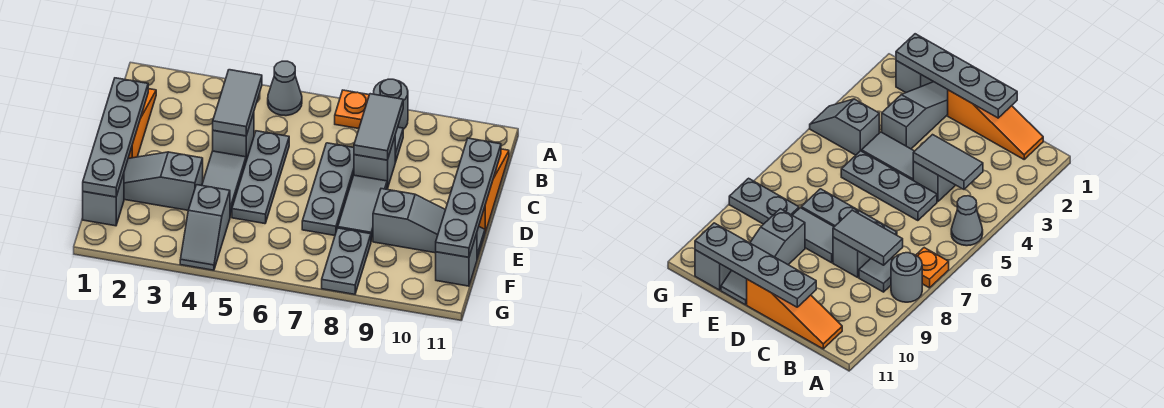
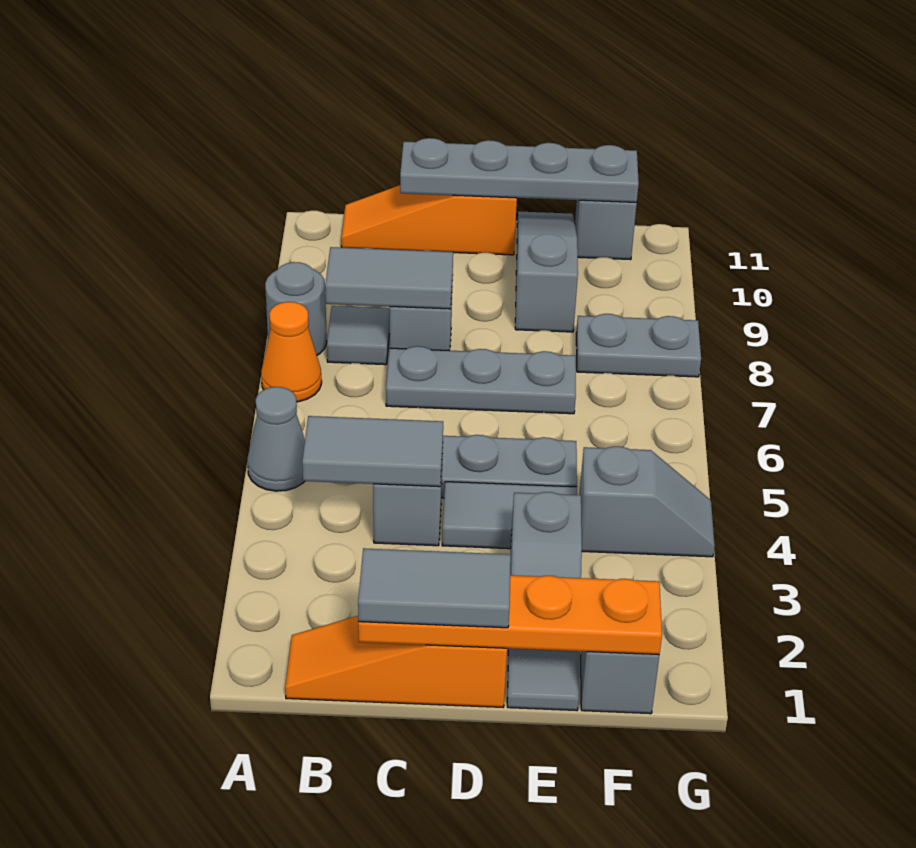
orange plate A7 level 1 -> orange cone A7 level 1
grey plate C1:F1 level 2 -> orange plate C1:F1 level 2
grey tile D8:E8 level 1 -> grey tile C1:D1 level 3

